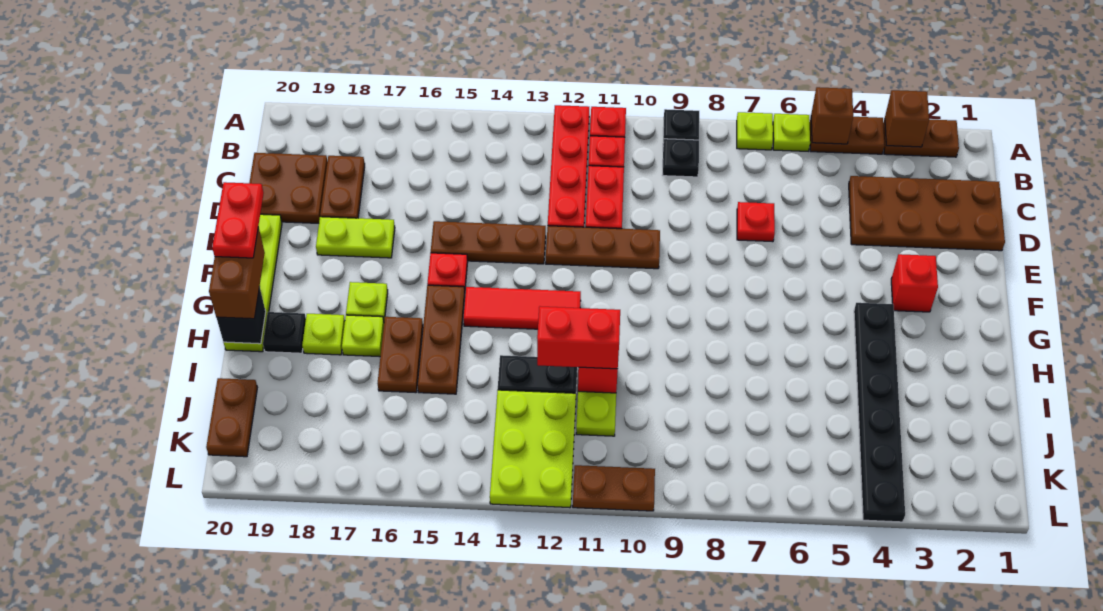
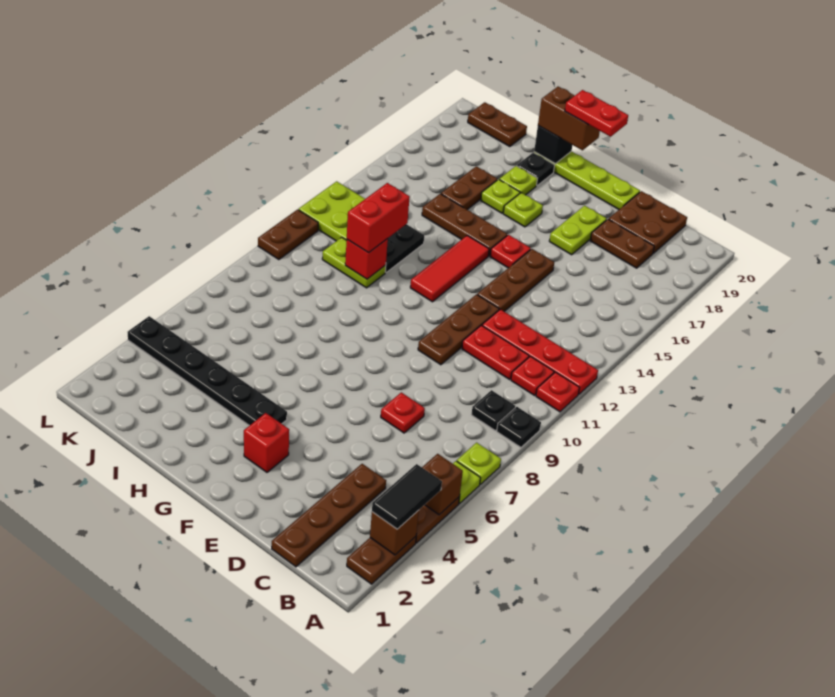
none -> black tile A3:A4 level 3
brown plate C1:D4 level 1 -> brown plate C1:C4 level 1
brown plate H16:I16 level 1 -> brown plate I16:I17 level 1

